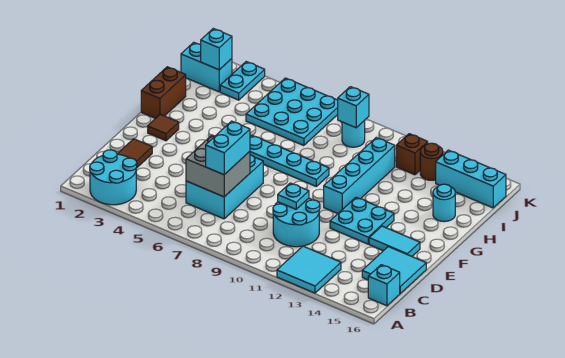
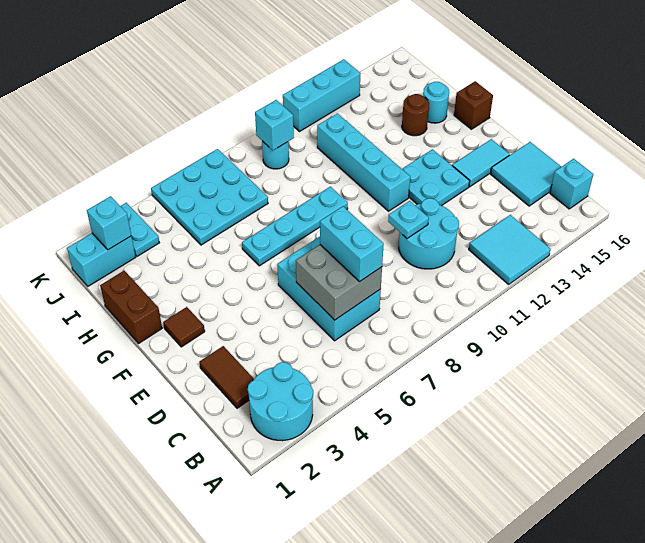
brown brick J12 level 1 -> brown brick G16 level 1
brown round brick J13 level 1 -> brown round brick H14 level 1
cyan brick J14:J16 level 1 -> cyan brick K11:K13 level 1

